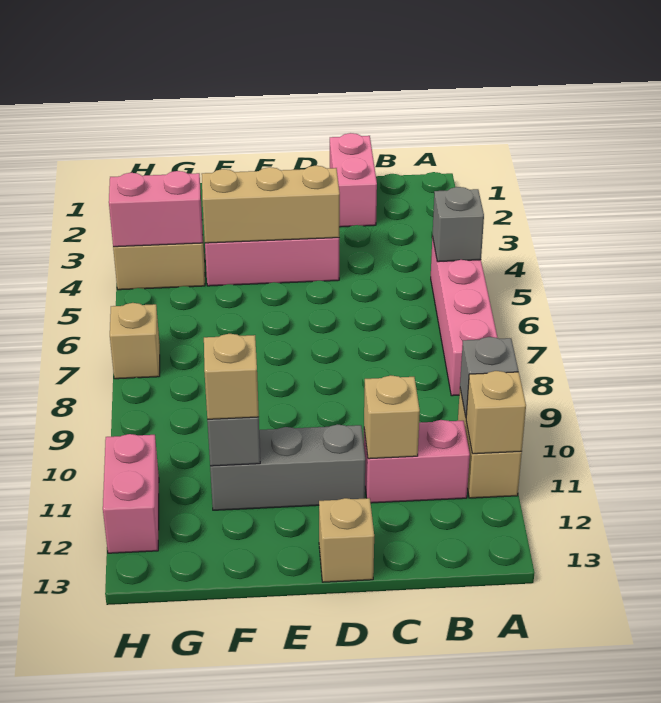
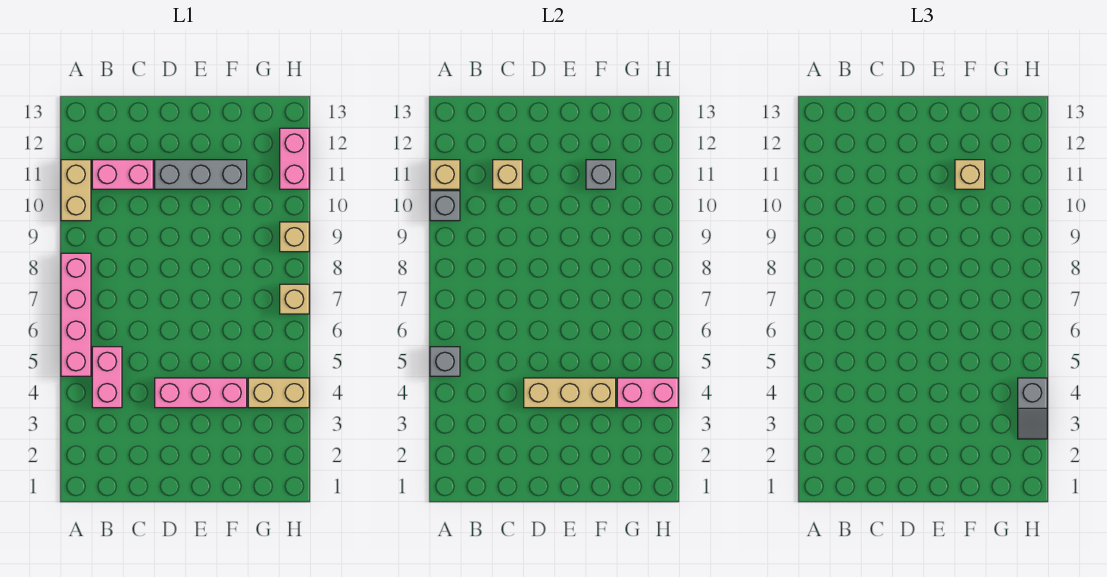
pink brick C1:C2 level 1 -> pink brick B4:B5 level 1
tan brick D13 level 1 -> tan brick H9 level 1
none -> grey slope H3:H4 level 3 top 4

